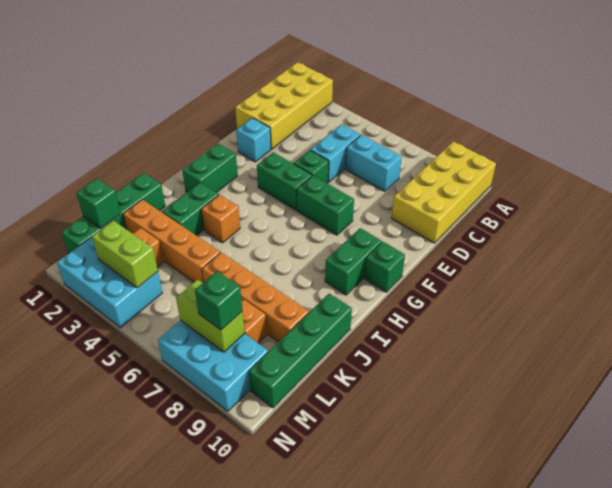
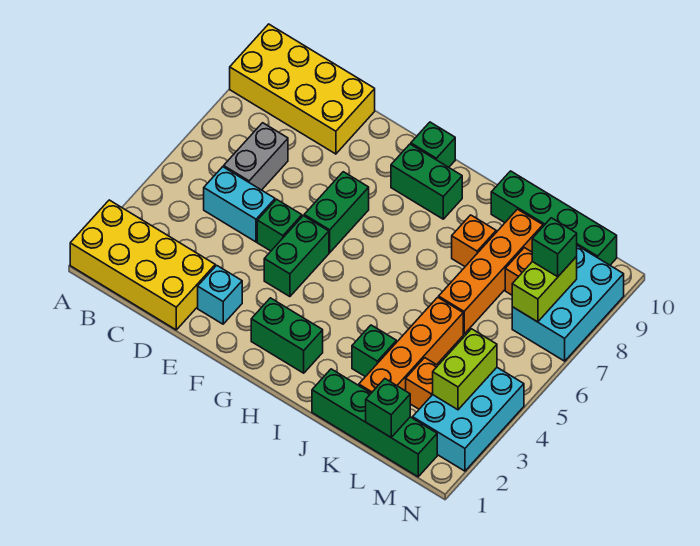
cyan brick C6:C7 level 1 -> grey brick C6:C7 level 1
green brick I3:J3 level 1 -> green brick J3 level 1
orange brick I4 level 1 -> orange brick J8 level 1

